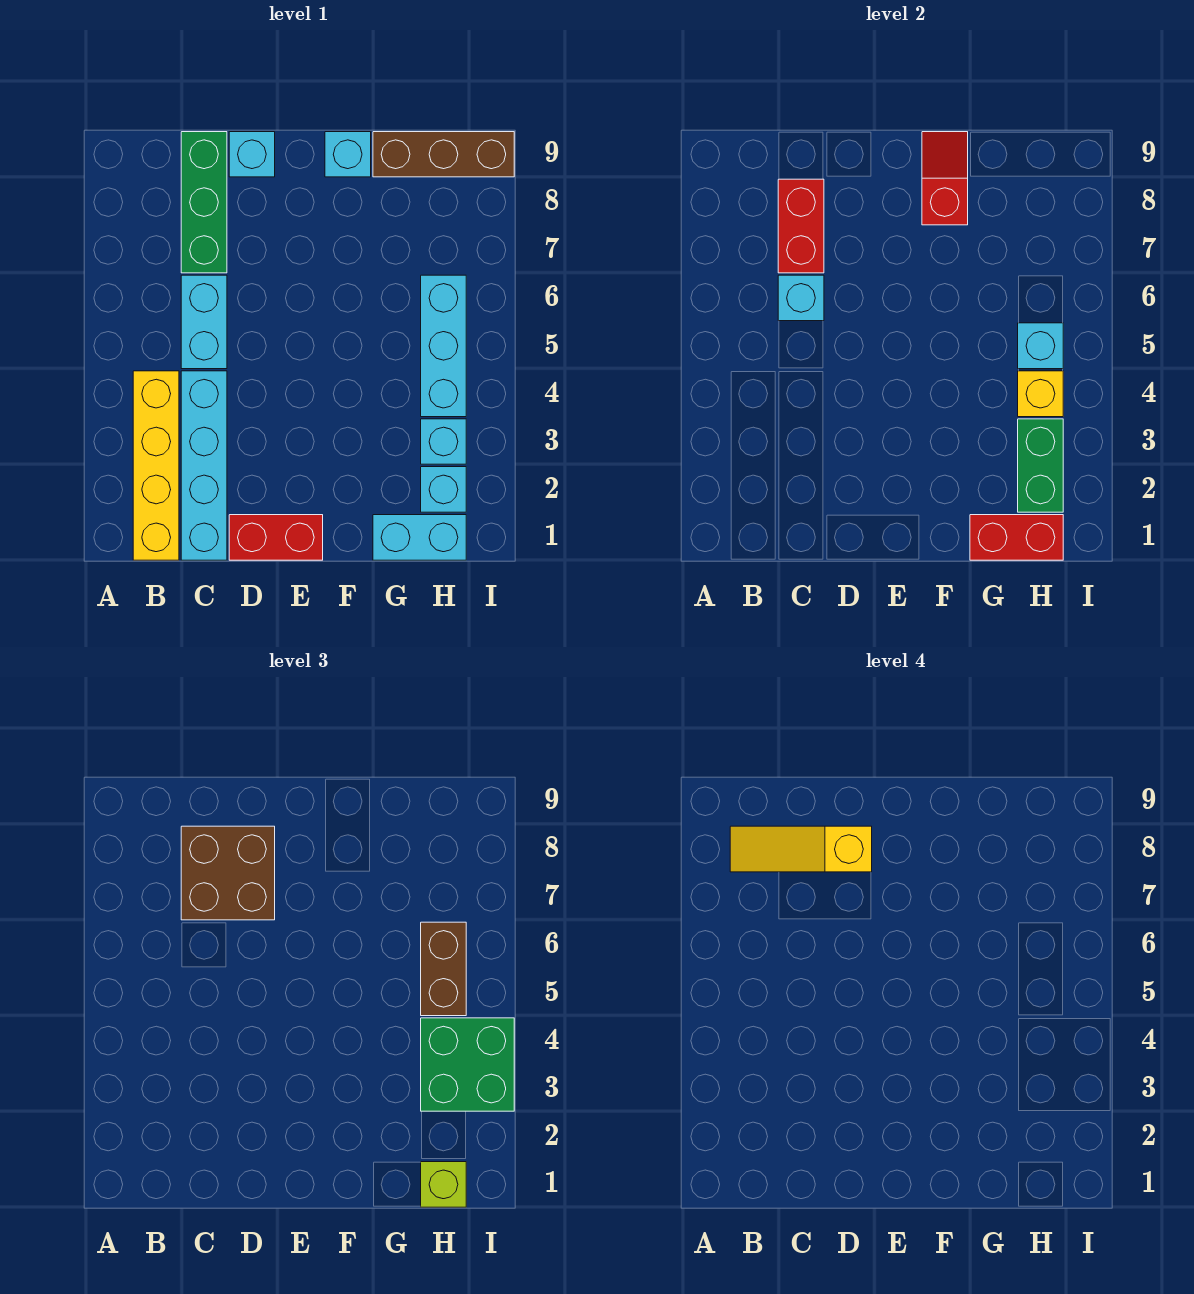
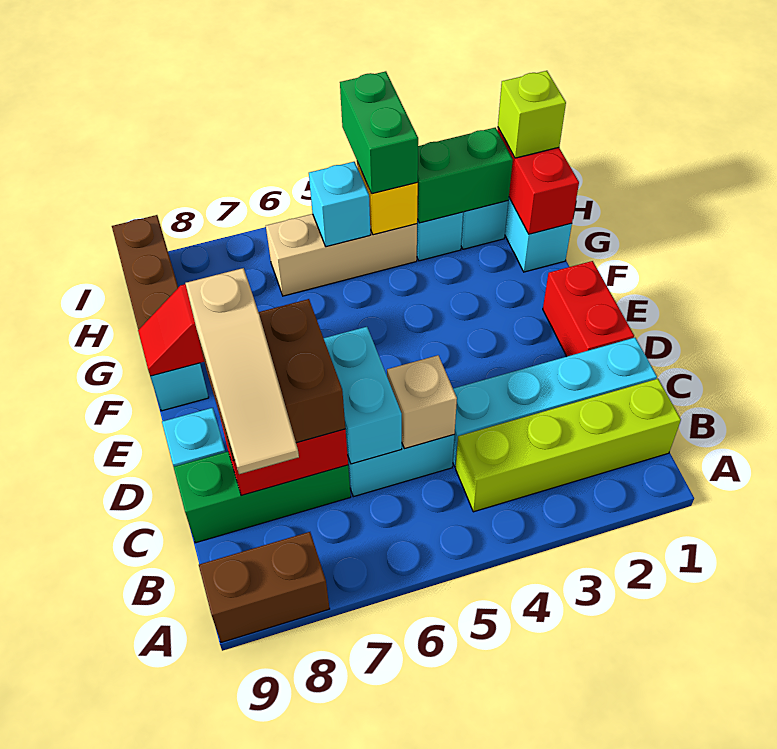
yellow brick B1:B4 level 1 -> lime brick B1:B4 level 1
yellow slope B8:D8 level 4 top D -> tan slope B8:D8 level 4 top D
none -> tan brick C5 level 2
cyan brick C6 level 2 -> cyan brick C6:D6 level 2
green brick H3:I4 level 3 -> green brick H4:I4 level 3
cyan brick H4:H6 level 1 -> tan brick H4:H6 level 1
brown brick H5:H6 level 3 -> brown brick A8:A9 level 1

